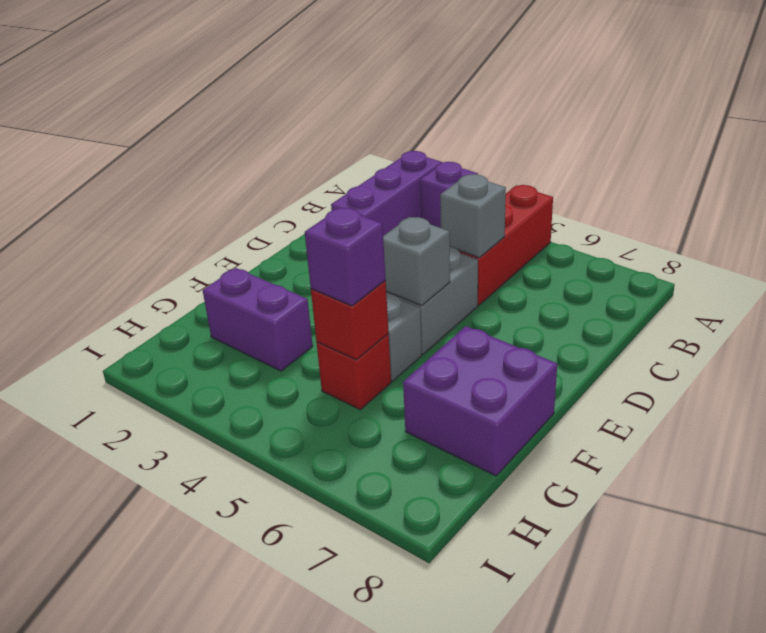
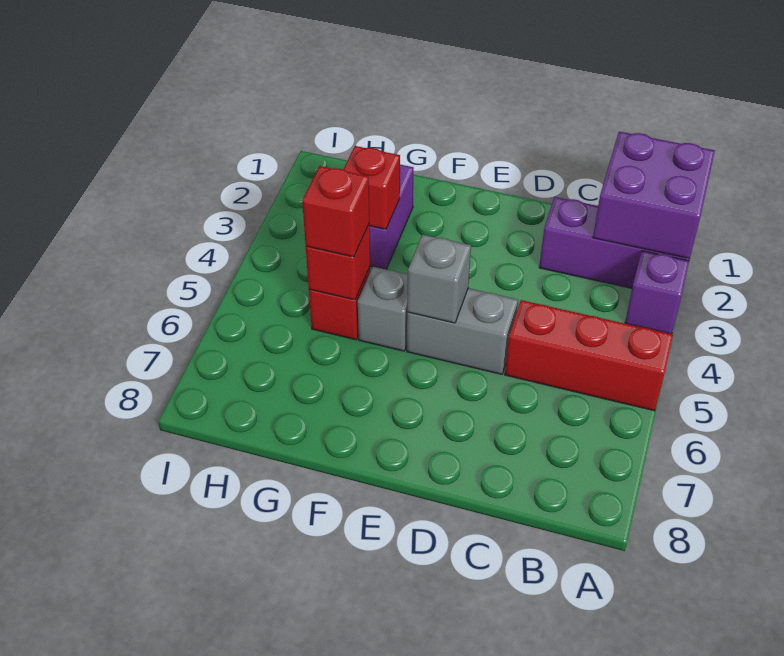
grey brick C5 level 2 -> none
purple brick F7:G8 level 1 -> purple brick A1:B2 level 2
none -> red brick G3 level 2
purple brick G5 level 3 -> red brick G5 level 3

